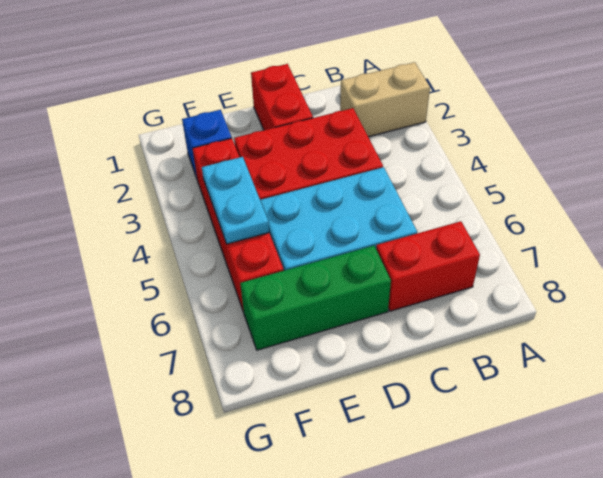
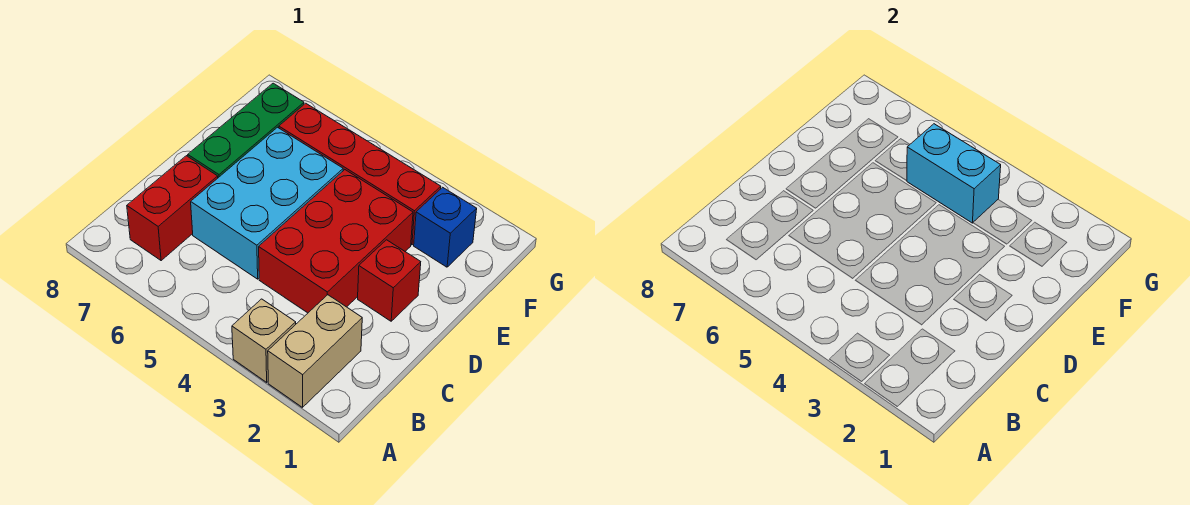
none -> tan brick A3 level 1
red brick D1:D2 level 1 -> red brick D2 level 1
cyan plate F4:F5 level 2 -> cyan brick F4:F5 level 2

